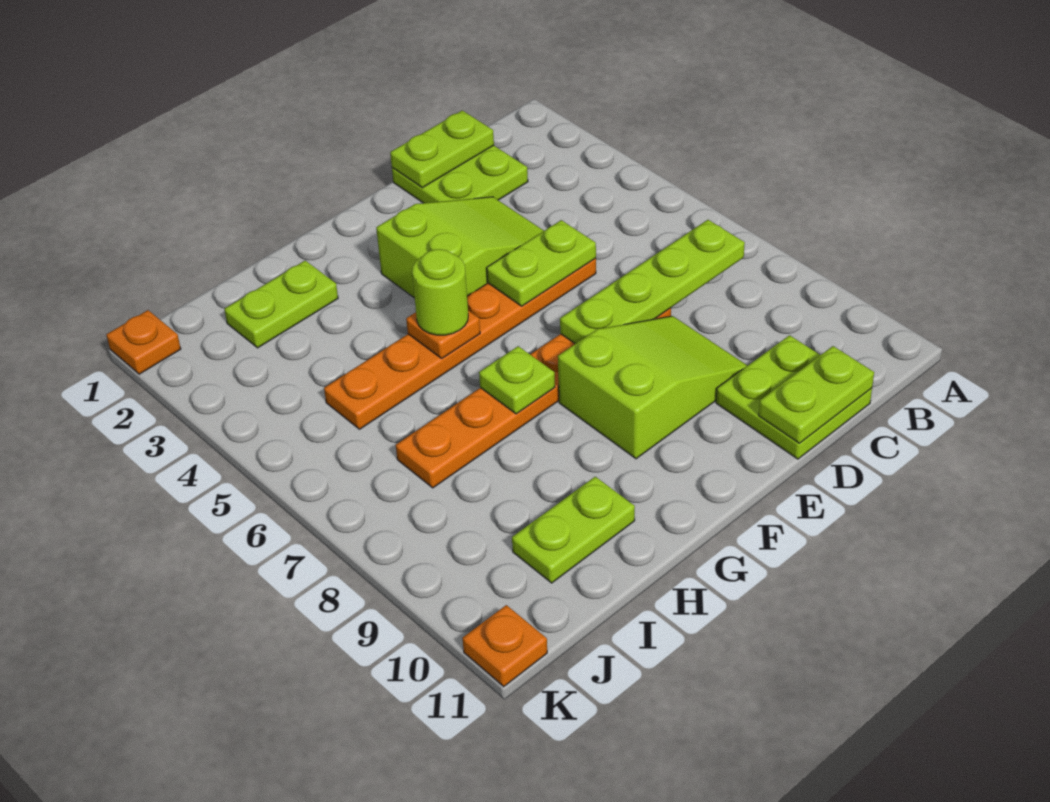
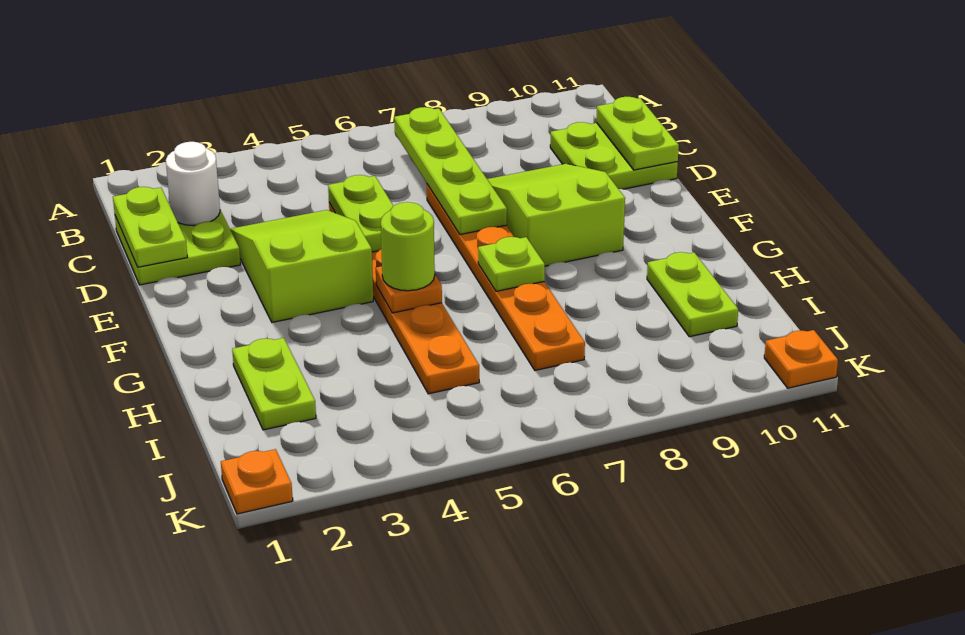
none -> white round brick C2 level 2

